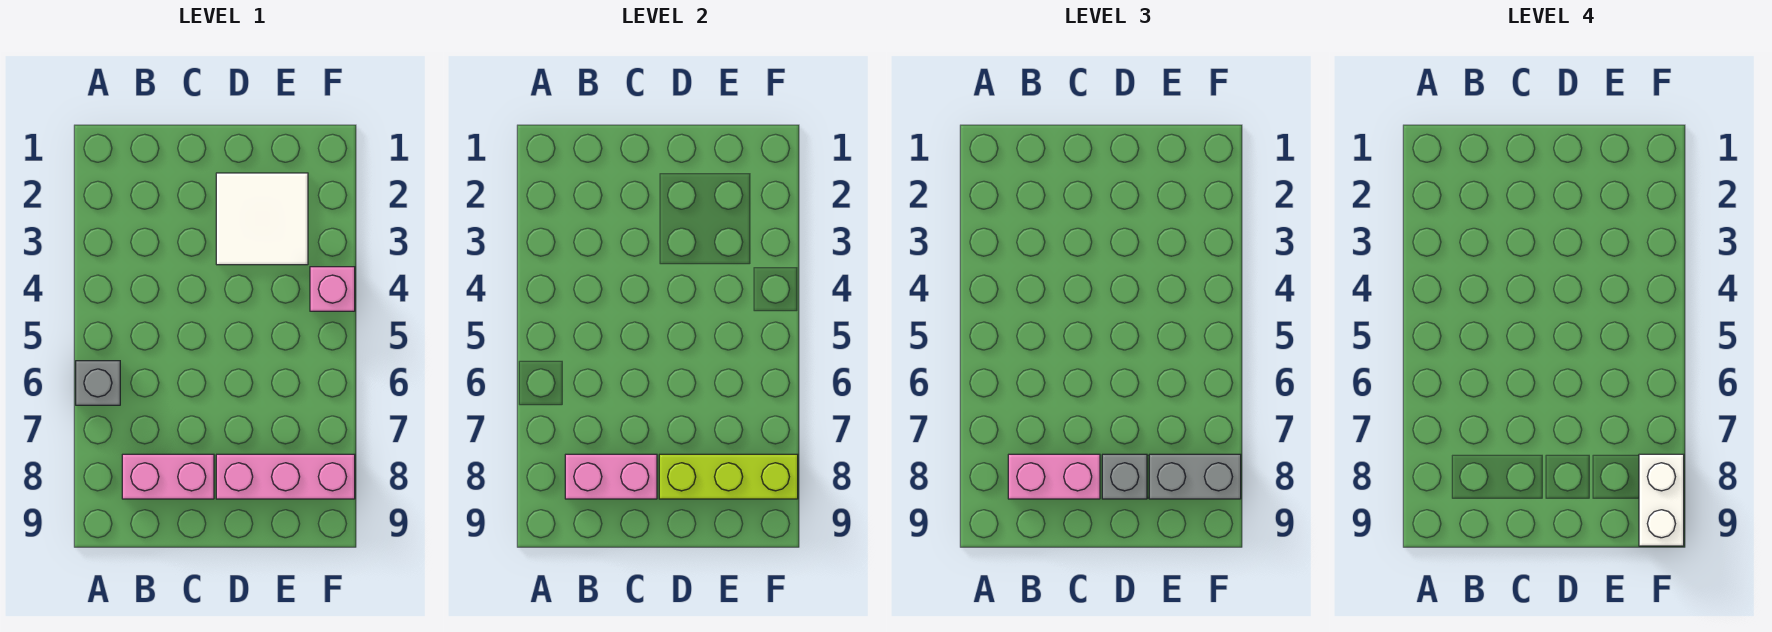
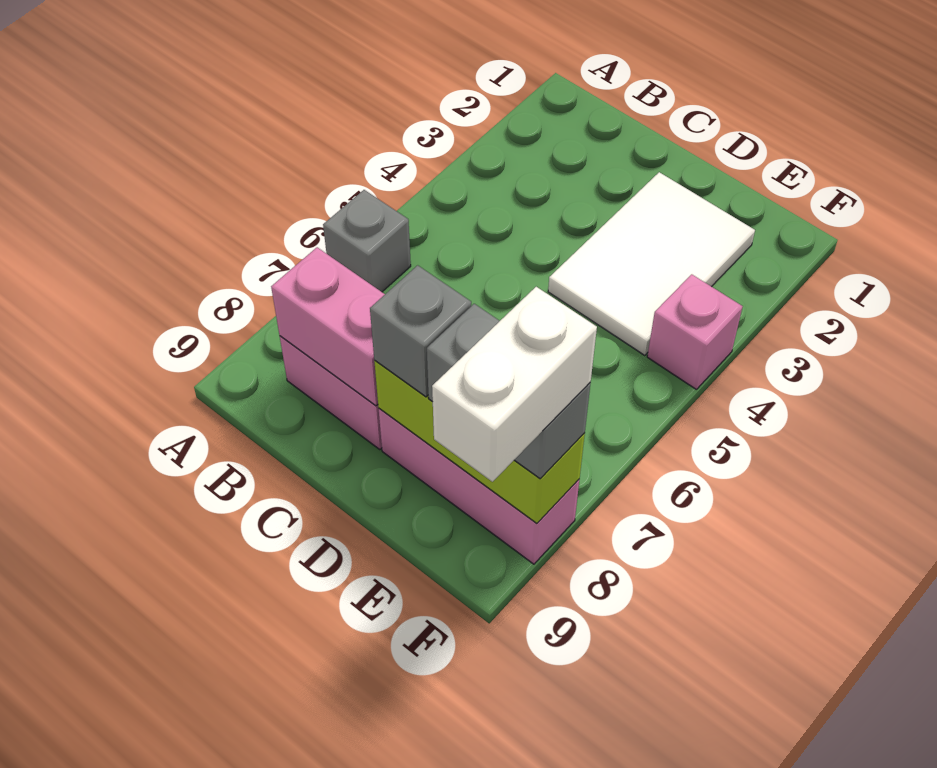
pink brick B8:C8 level 3 -> none
white tile D2:E3 level 1 -> white tile D2:E4 level 1

